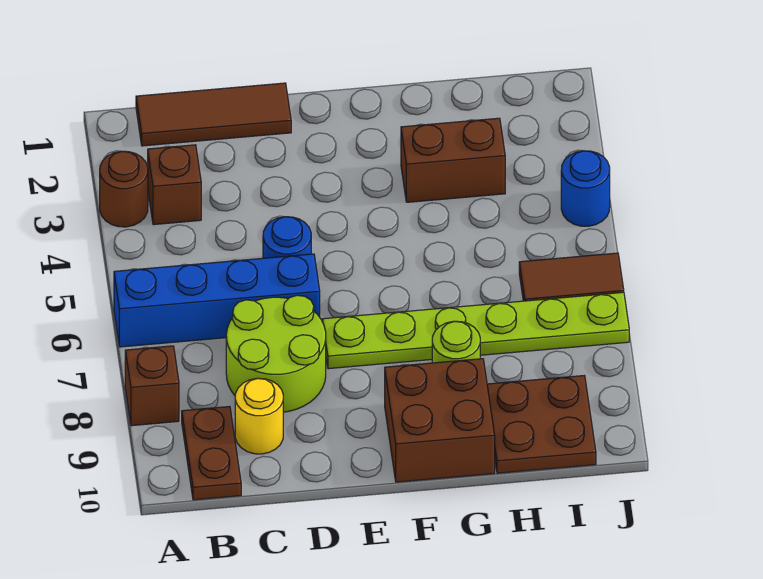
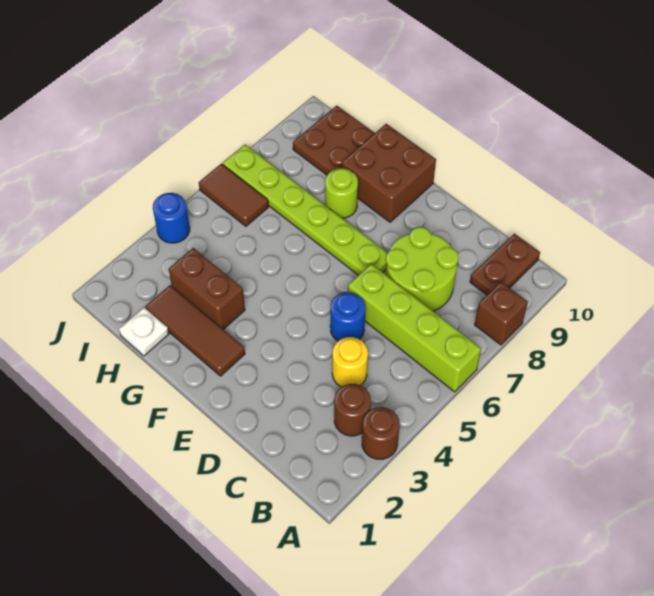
blue brick A6:D6 level 1 -> lime brick A6:D6 level 1
brown tile B1:D1 level 1 -> brown tile F2:H2 level 1
brown brick B3 level 1 -> brown round brick B3 level 1
yellow round brick C9 level 1 -> yellow round brick C4 level 1
none -> white plate H1 level 1

